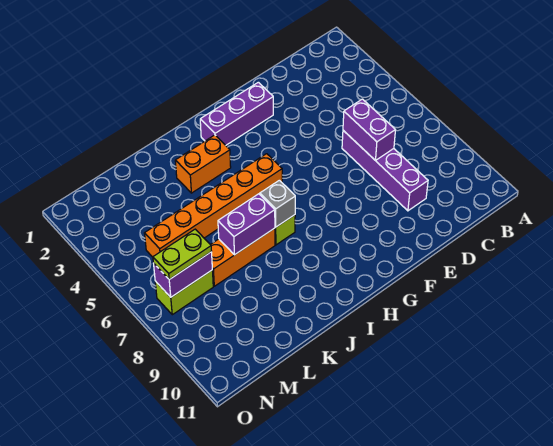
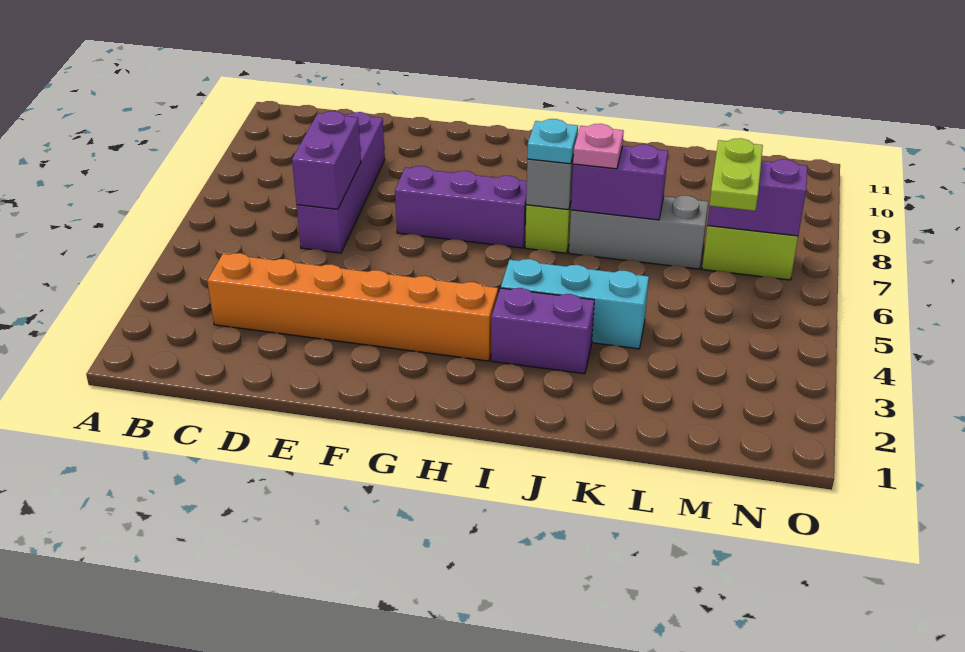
purple brick F2:H2 level 1 -> purple brick F7:H7 level 1
orange brick H5:M5 level 1 -> orange brick C3:H3 level 1
orange brick I3:J3 level 1 -> purple brick I3:J3 level 1
none -> cyan brick I4:K4 level 1
none -> cyan plate I7 level 3
orange brick J7:L7 level 1 -> grey brick J7:L7 level 1
none -> pink plate J7 level 3
lime plate M7:N7 level 3 -> lime plate M6:M7 level 3

